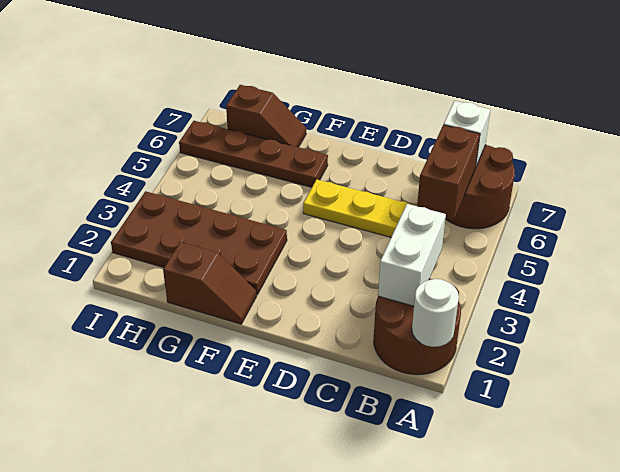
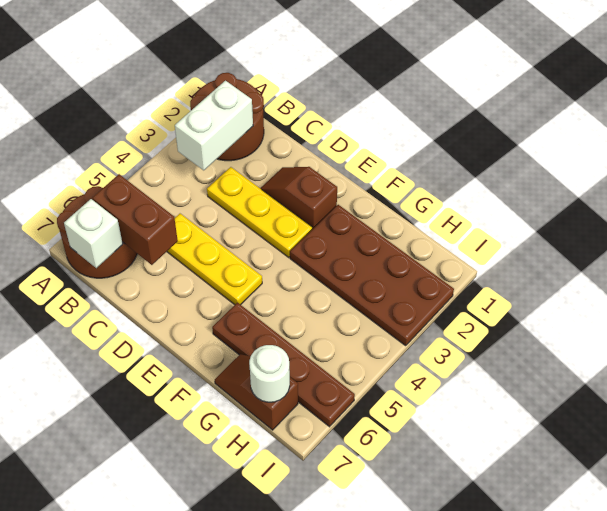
white round brick A1 level 2 -> white round brick H7 level 2
brown brick B5:B6 level 2 -> brown brick B6:C6 level 2
none -> yellow plate C3:E3 level 1
brown slope F1:G1 level 1 top G -> brown slope D2:E2 level 1 top E

